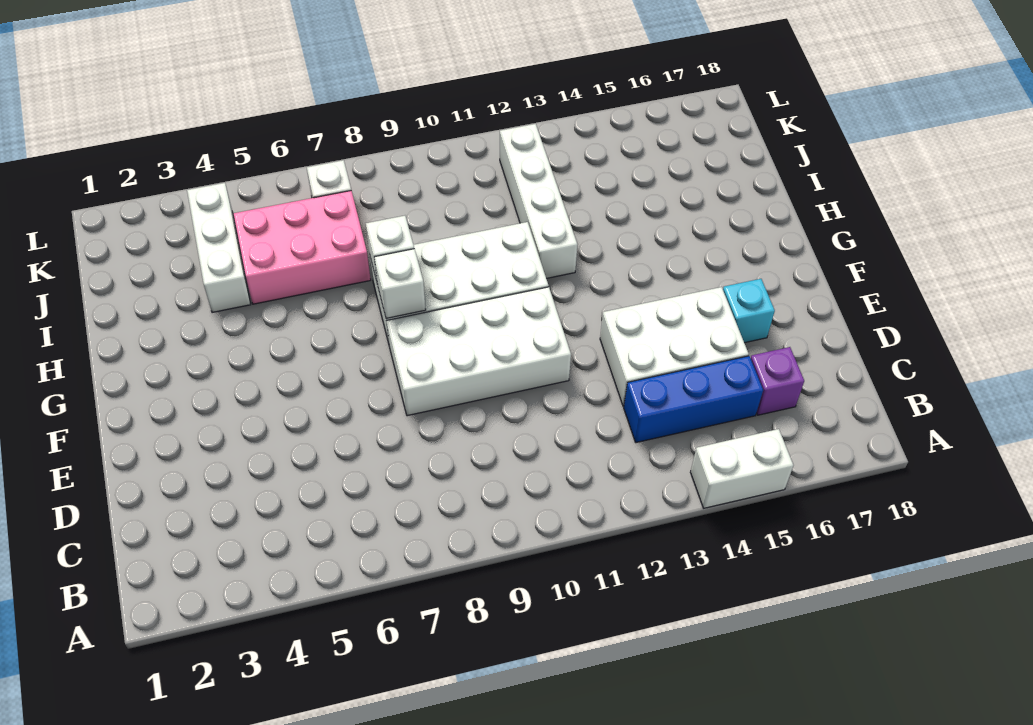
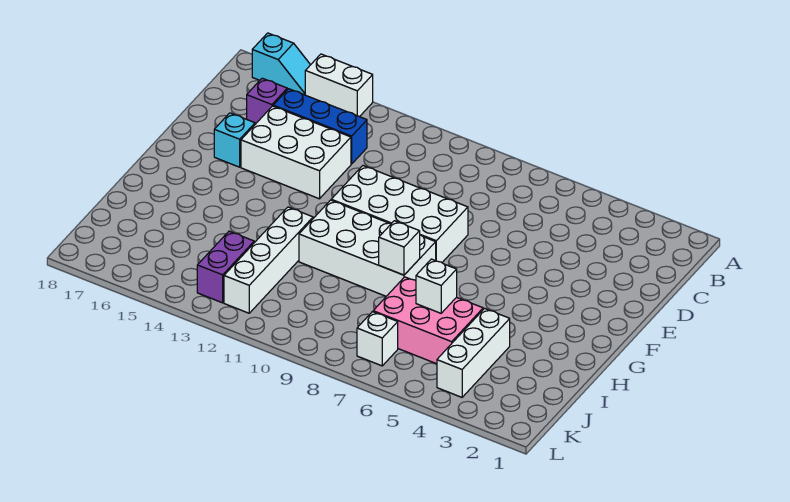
none -> cyan slope A16:A17 level 1 top 17
white brick G8 level 2 -> white brick I6 level 2
none -> purple brick J13:K13 level 1

